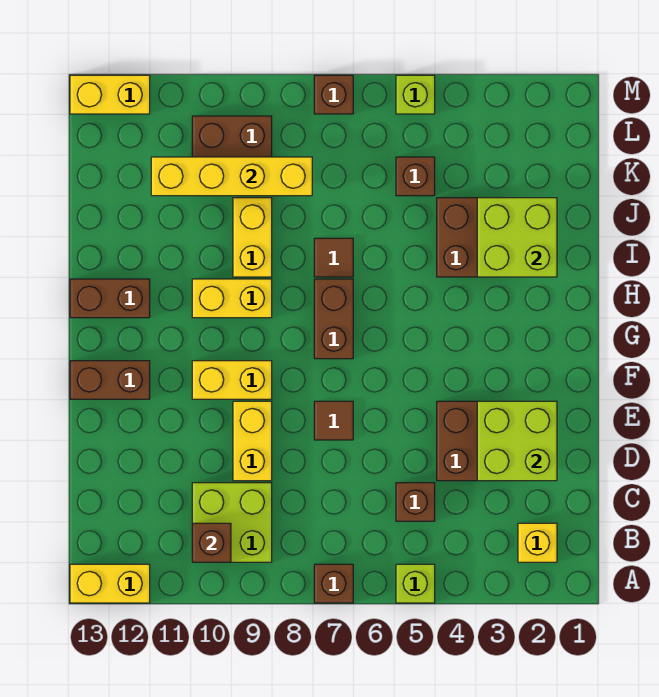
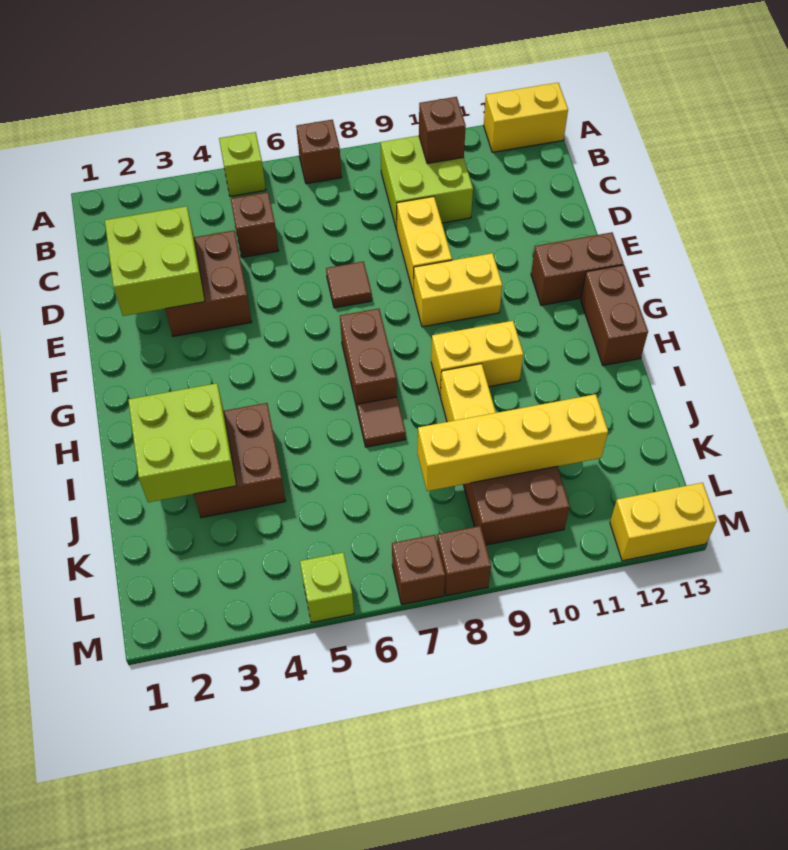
yellow brick B2 level 1 -> none
brown brick H12:H13 level 1 -> brown brick G13:H13 level 1
brown brick K5 level 1 -> brown brick M8 level 1

